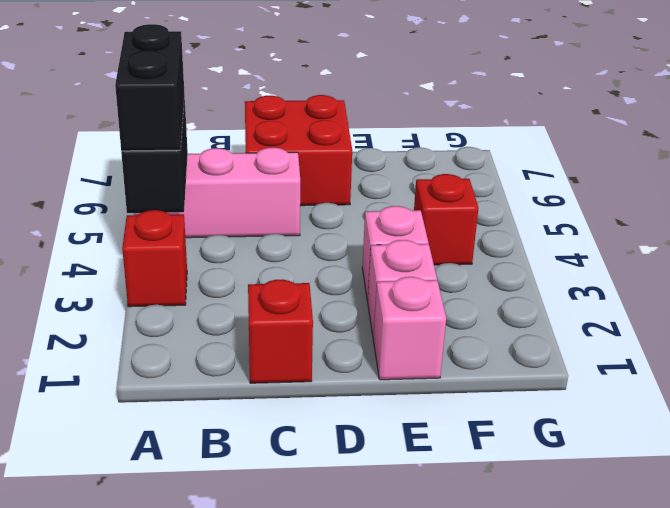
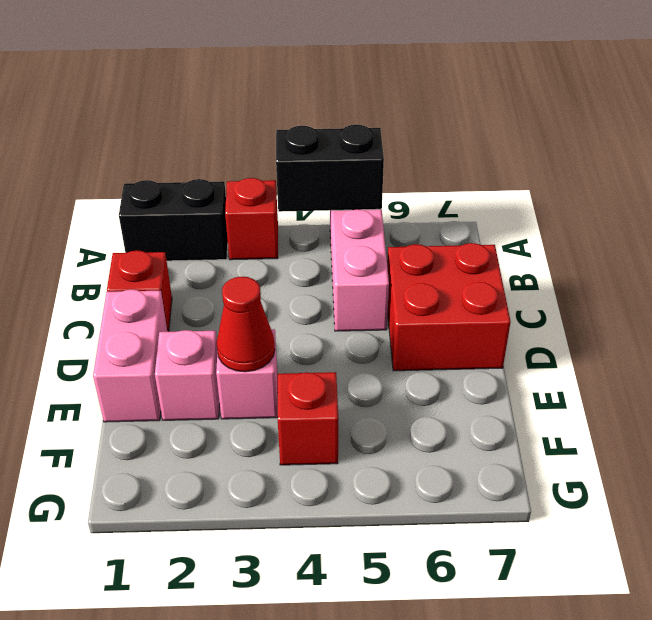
black brick A4:A5 level 3 -> black brick A1:A2 level 1
pink brick E1 level 1 -> pink brick D1:E1 level 1
none -> red cone E3 level 2

